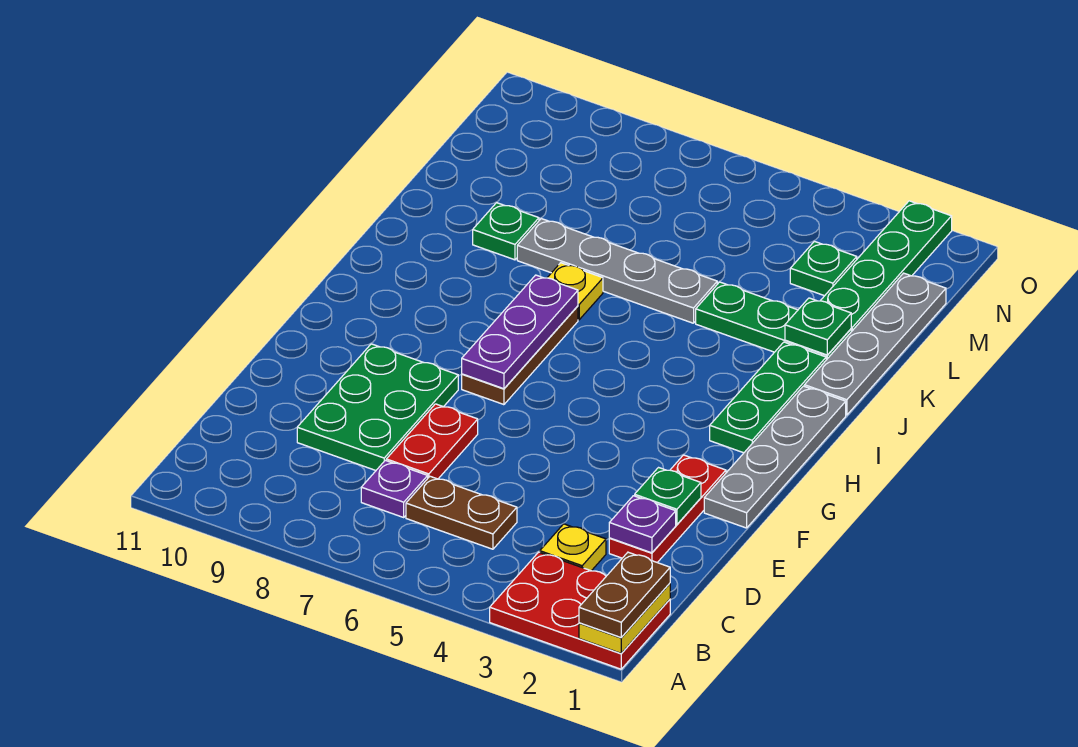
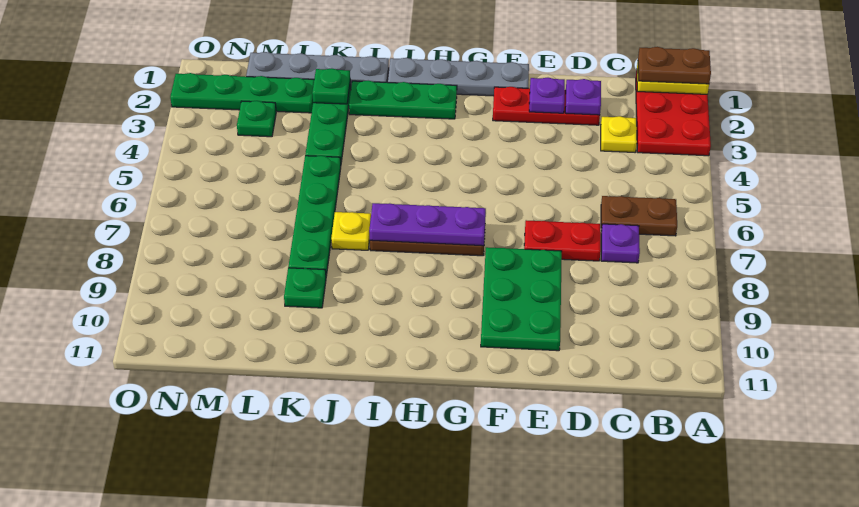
brown plate C5:C6 level 1 -> brown plate B6:C6 level 1
green plate D8:F9 level 1 -> green plate E8:F10 level 1
green plate E2 level 2 -> purple plate E2 level 2
grey plate K5:K8 level 1 -> green plate K5:K8 level 1

